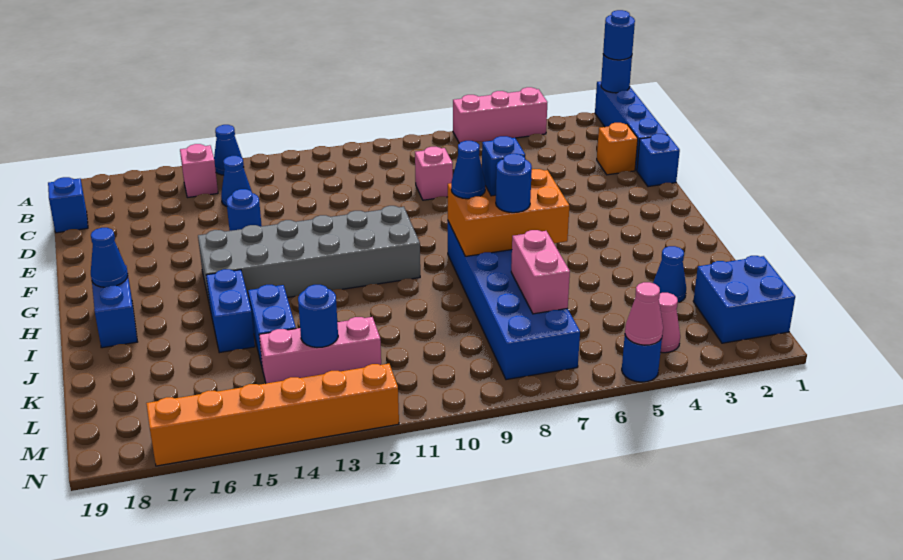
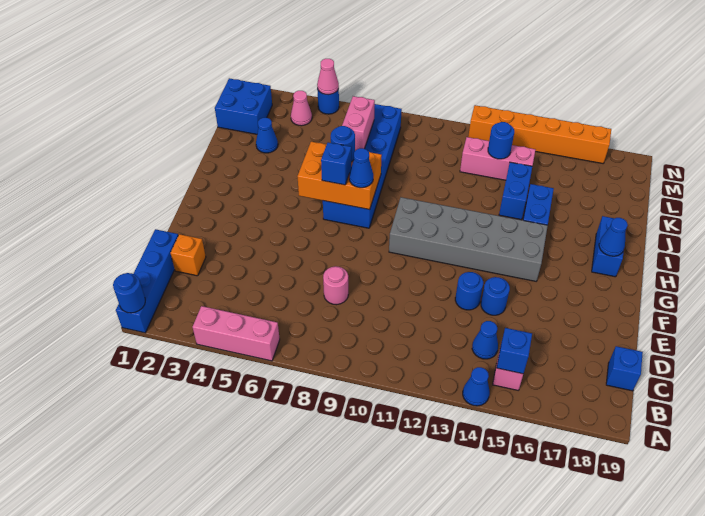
blue round brick A1 level 3 -> blue round brick E13 level 1
pink brick D8 level 1 -> pink round brick D8 level 1
blue brick E1 level 1 -> blue brick B15 level 2

